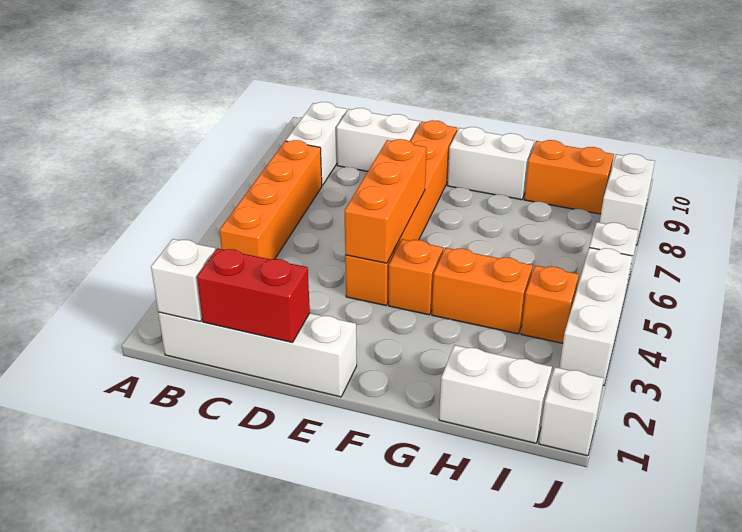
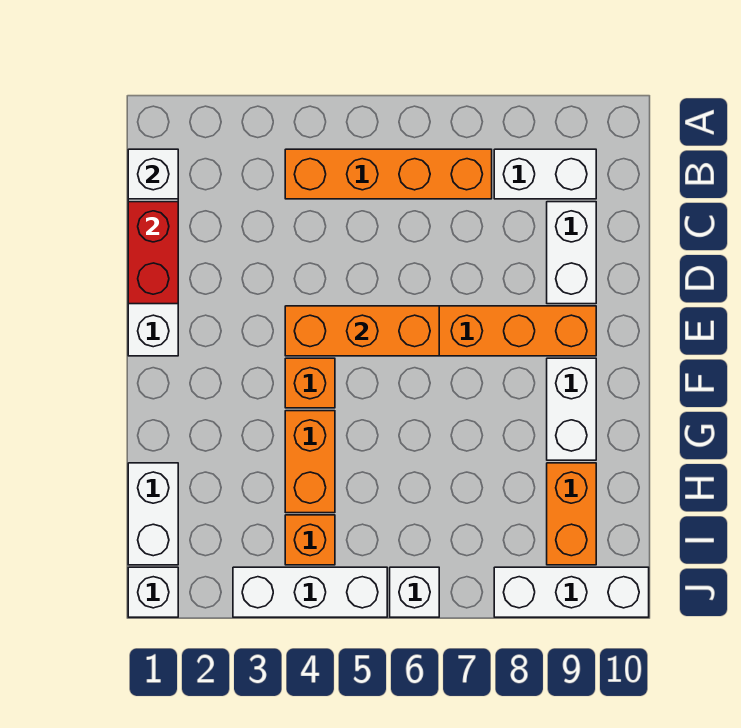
white brick J8:J9 level 1 -> white brick J8:J10 level 1

